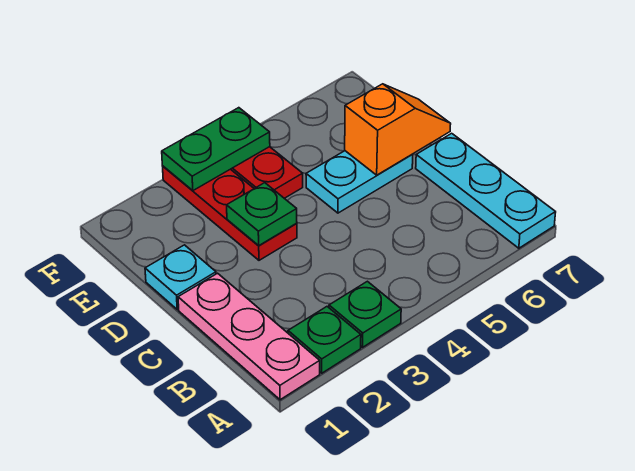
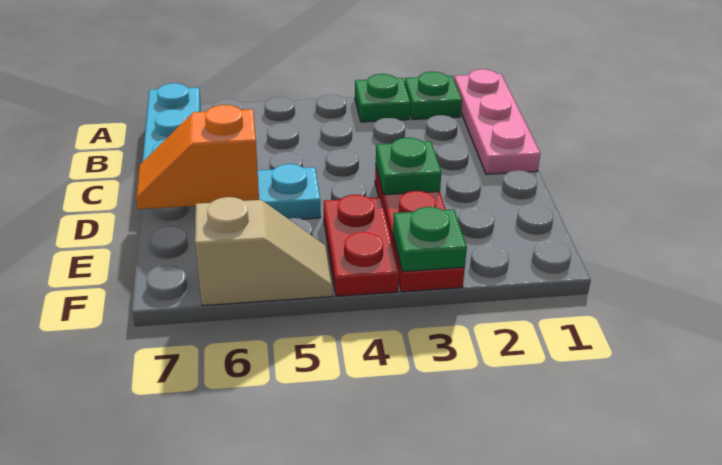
cyan plate D1 level 1 -> none
green plate F3:F4 level 2 -> green plate F3 level 2
none -> tan slope F5:F6 level 1 top 6

